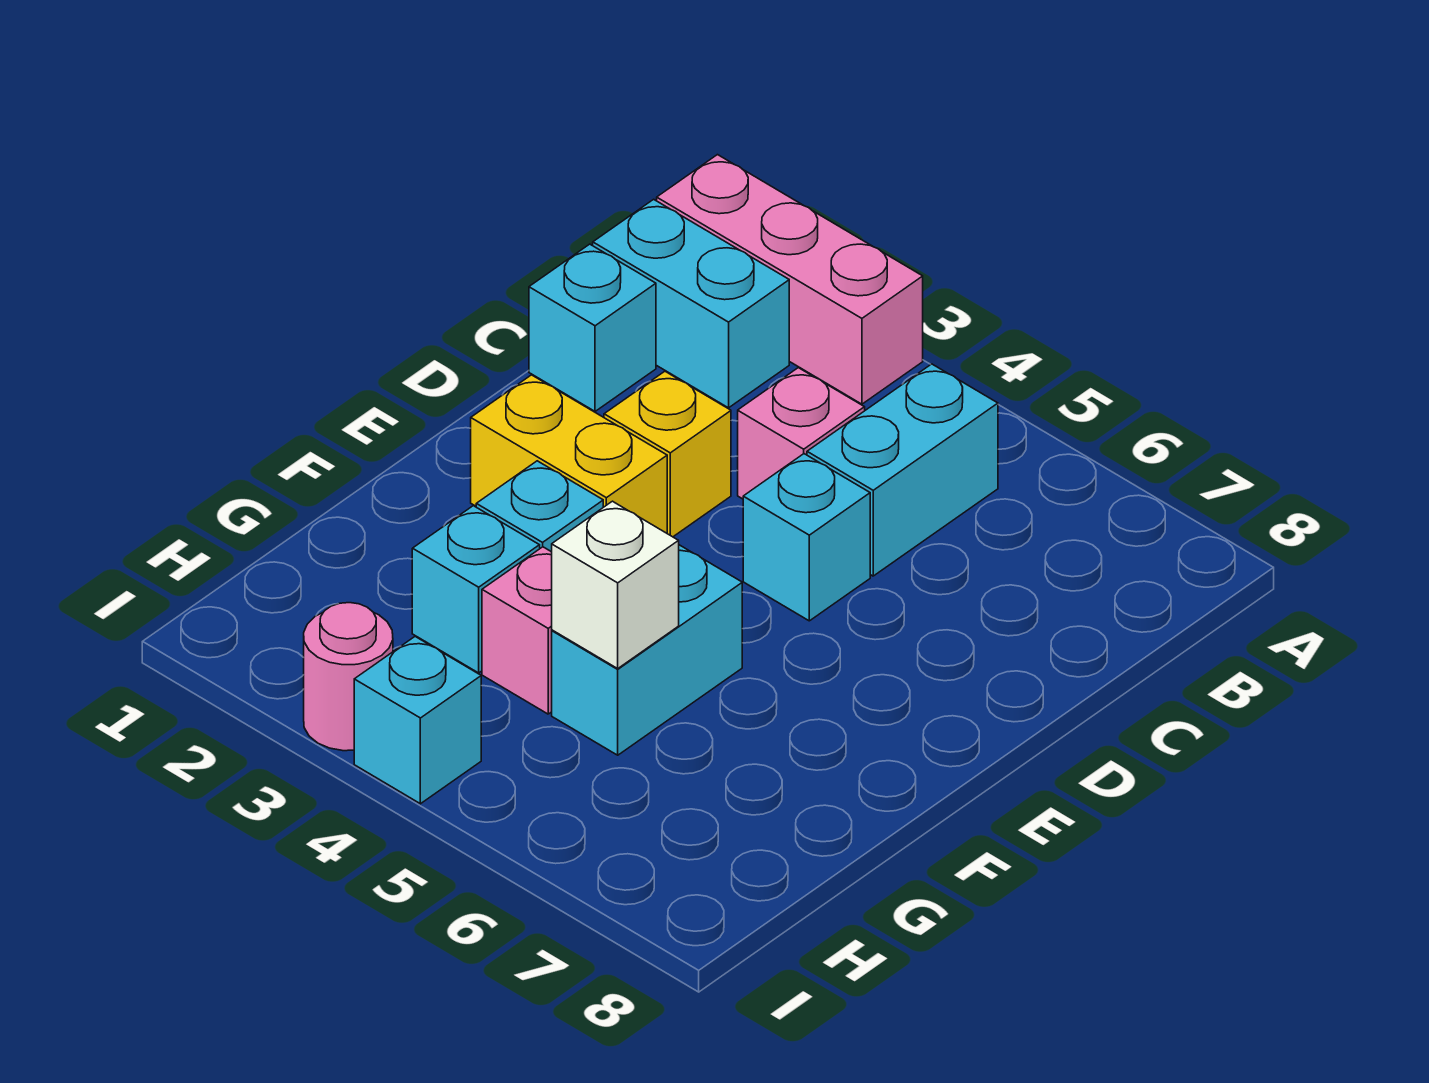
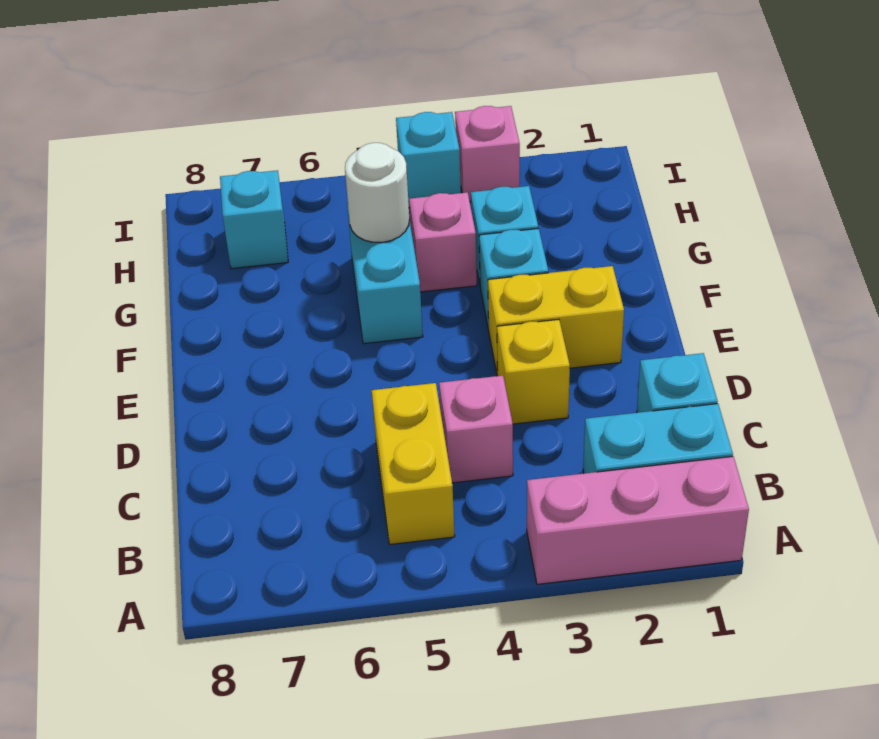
cyan brick B5:C5 level 1 -> yellow brick B5:C5 level 1
cyan brick D5 level 1 -> cyan brick H7 level 1
white brick G5 level 2 -> white round brick G5 level 2
pink round brick I3 level 1 -> pink brick I3 level 1

